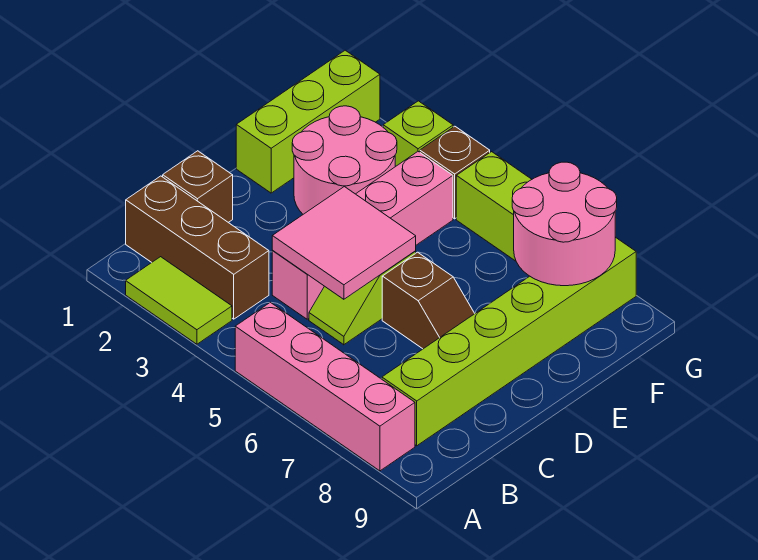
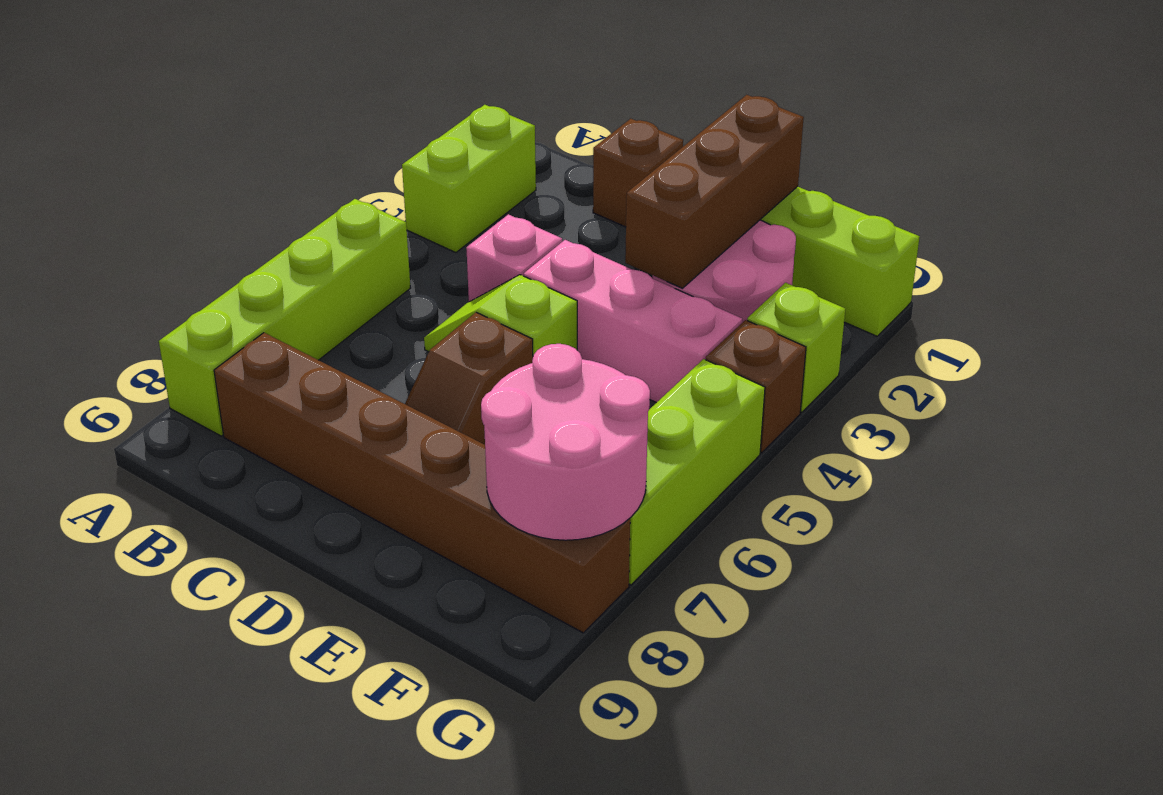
lime tile A2:A3 level 1 -> lime brick A2:A3 level 1
pink brick A5:A8 level 1 -> lime brick A5:A8 level 1
brown brick B1:B3 level 1 -> brown brick E1:E3 level 2
lime brick B8:G8 level 1 -> brown brick B8:G8 level 1
pink tile C4:D5 level 2 -> none

